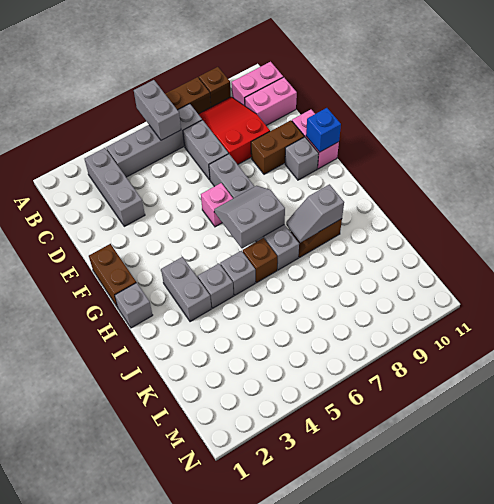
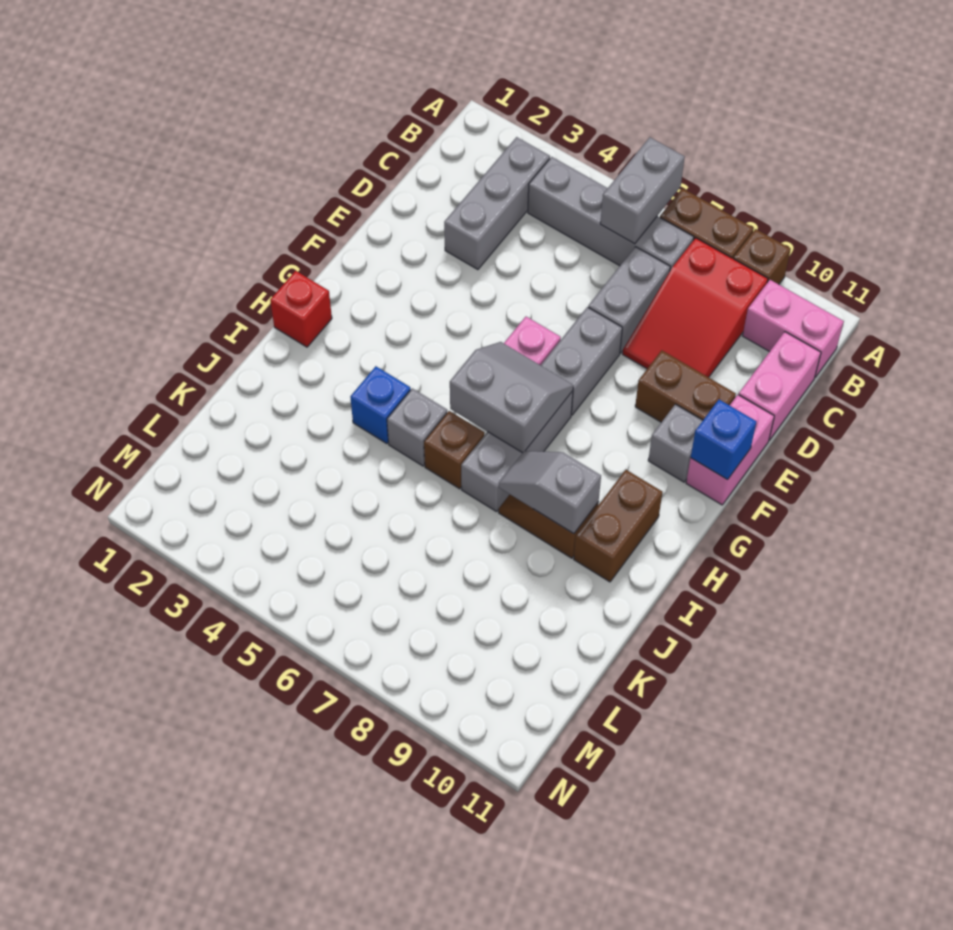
red slope B8:D9 level 1 top D -> red slope B8:D9 level 1 top B
pink brick C10:C11 level 1 -> pink brick C11:D11 level 1
brown brick F1:G1 level 1 -> brown brick H10:I10 level 1
grey brick H1 level 1 -> red brick H1 level 1
grey brick H3:I3 level 1 -> none
grey brick I4 level 1 -> blue brick I4 level 1

